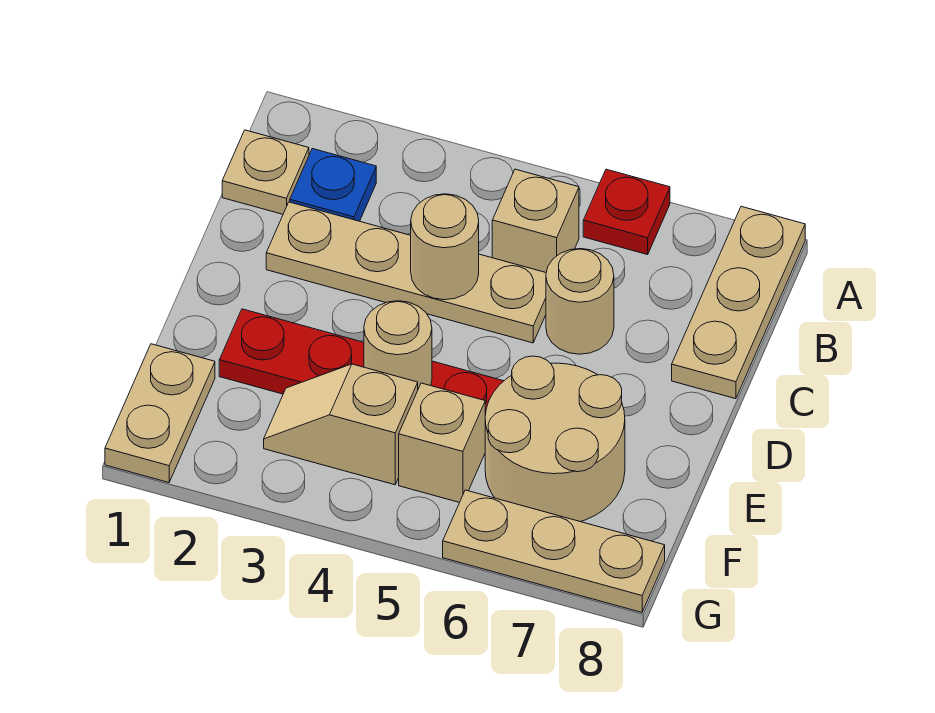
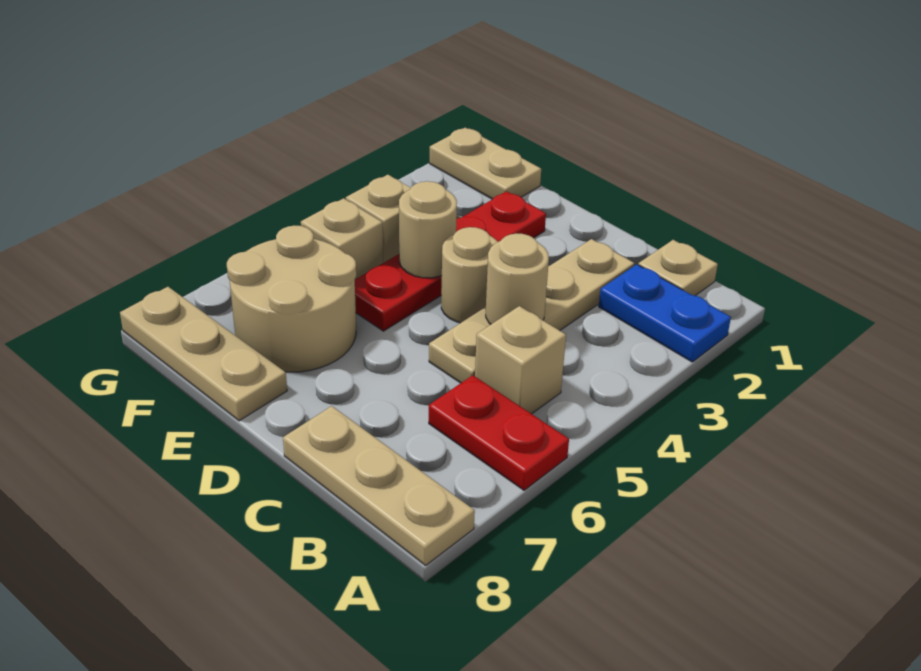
red plate A6 level 1 -> red plate A6:B6 level 1
blue plate B2 level 1 -> blue plate A2:B2 level 1
tan round brick C6 level 1 -> tan round brick D4 level 1
tan plate G6:G8 level 1 -> tan plate E8:G8 level 1

